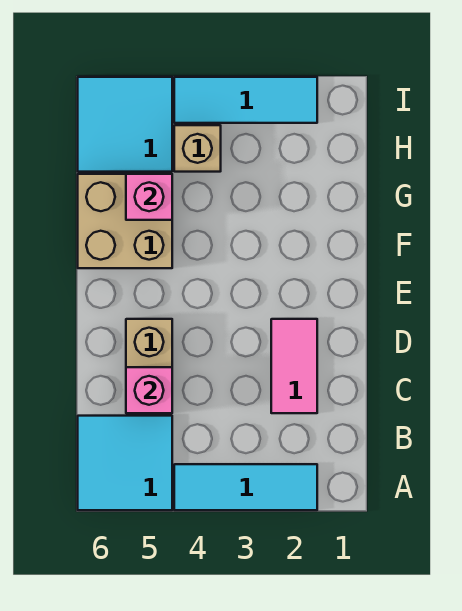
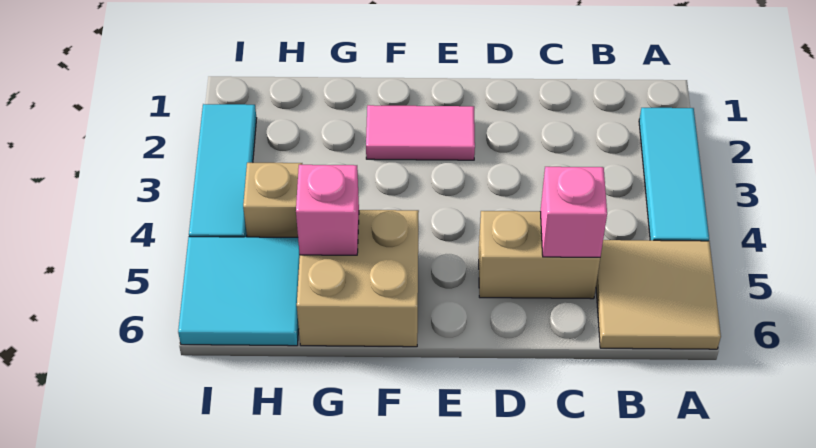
cyan tile A5:B6 level 1 -> tan tile A5:B6 level 1
pink tile C2:D2 level 1 -> pink tile E2:F2 level 1

